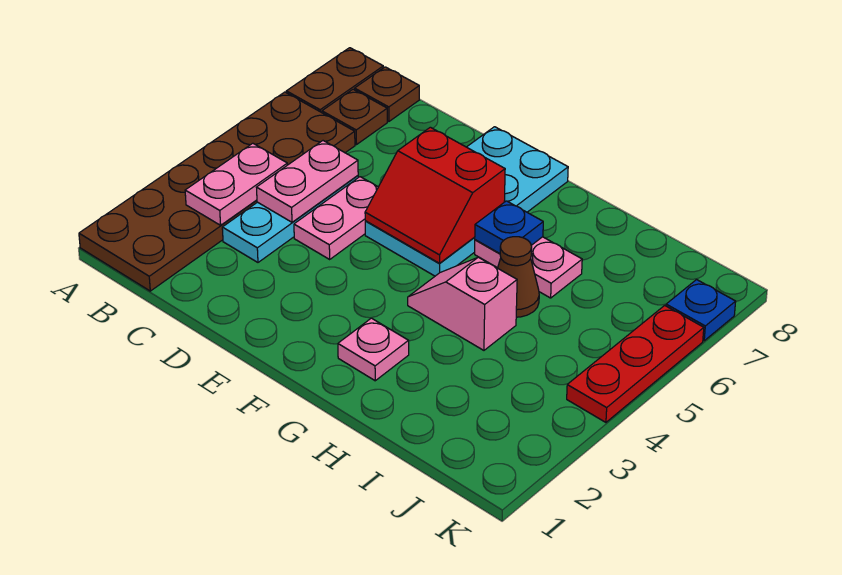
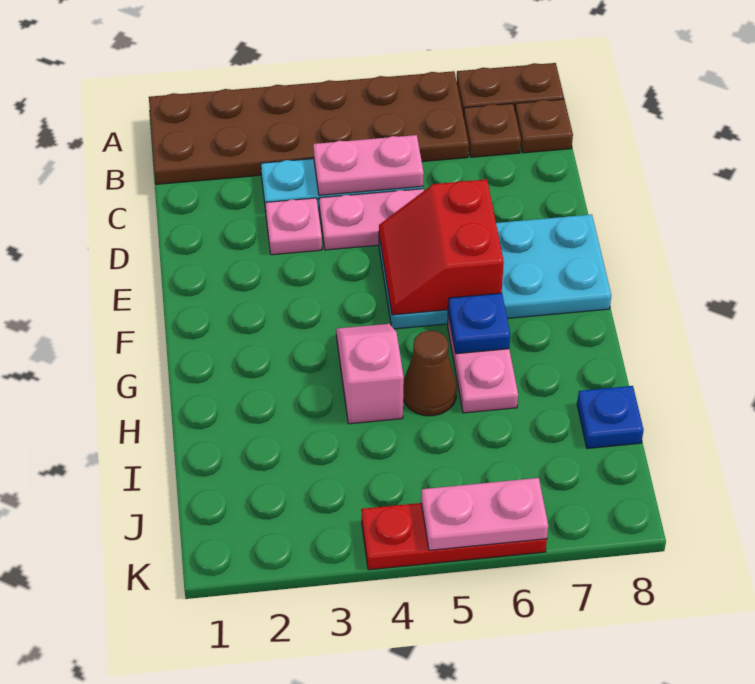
pink plate B3:B4 level 2 -> pink plate K5:K6 level 2
pink plate G2 level 1 -> pink plate D3 level 1
blue plate K7 level 1 -> blue plate I8 level 1

